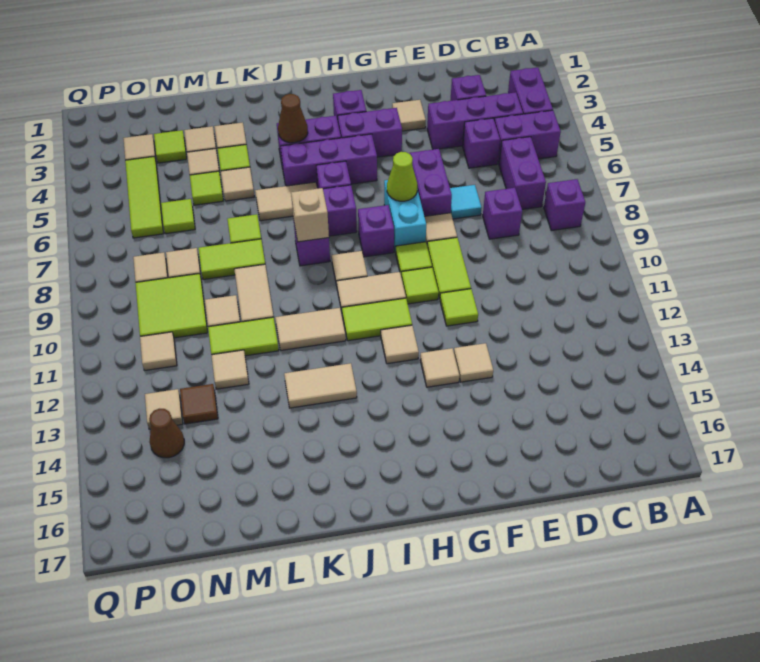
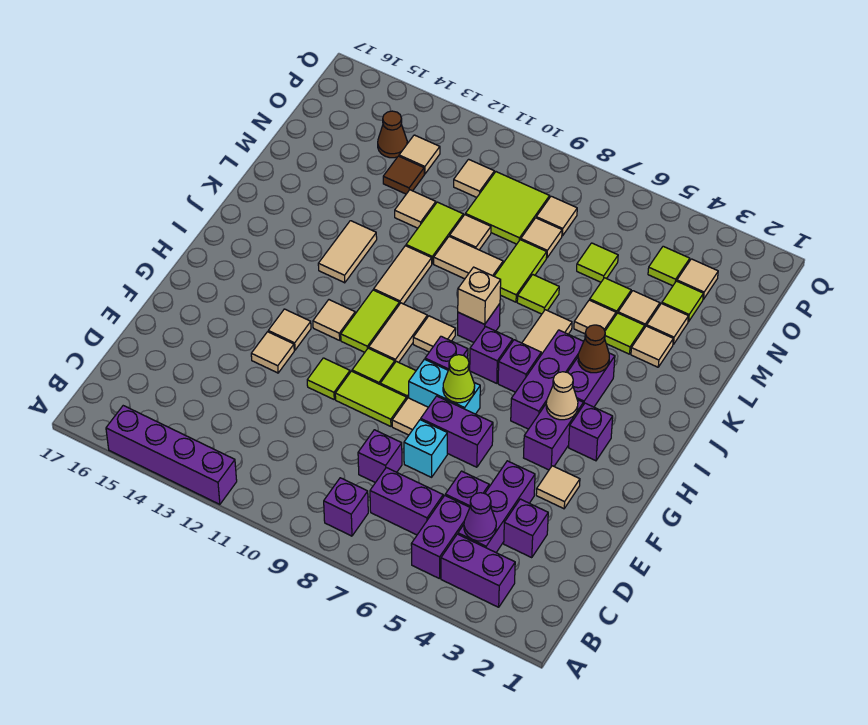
none -> purple brick A12:A15 level 1
none -> purple cone C4 level 2
cyan tile E7 level 1 -> cyan brick E7 level 1
none -> tan cone H4 level 2
lime tile O4:O6 level 1 -> lime tile O4 level 1

